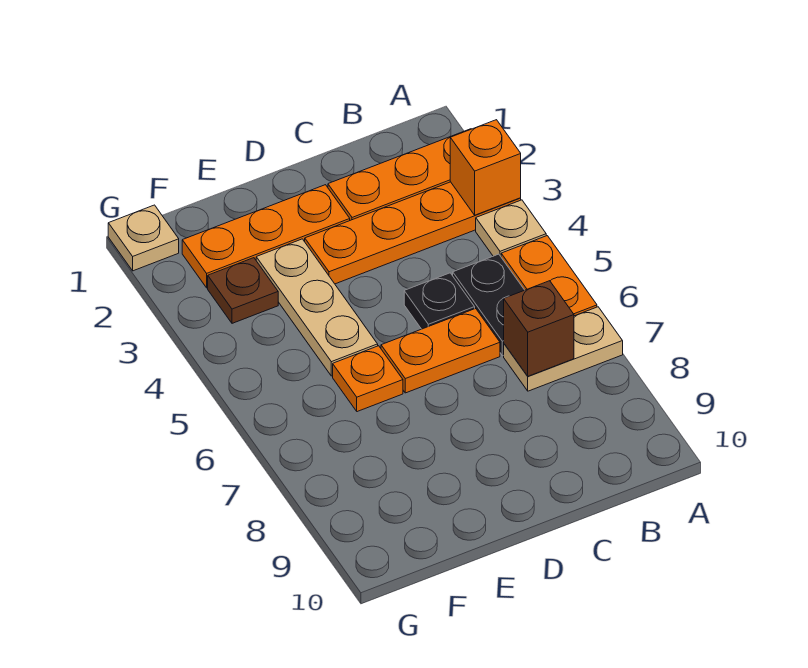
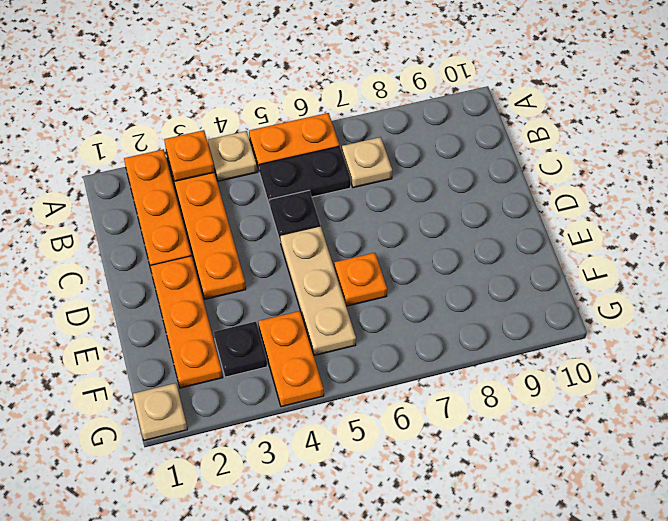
orange brick A3 level 2 -> orange plate A3 level 2
tan plate A7:B7 level 1 -> tan plate B7 level 1
brown brick B7 level 2 -> none
orange plate C6:D6 level 1 -> orange plate F4:G4 level 1
tan plate E3:E5 level 1 -> tan plate D5:F5 level 1
brown plate F3 level 1 -> black plate F3 level 1

